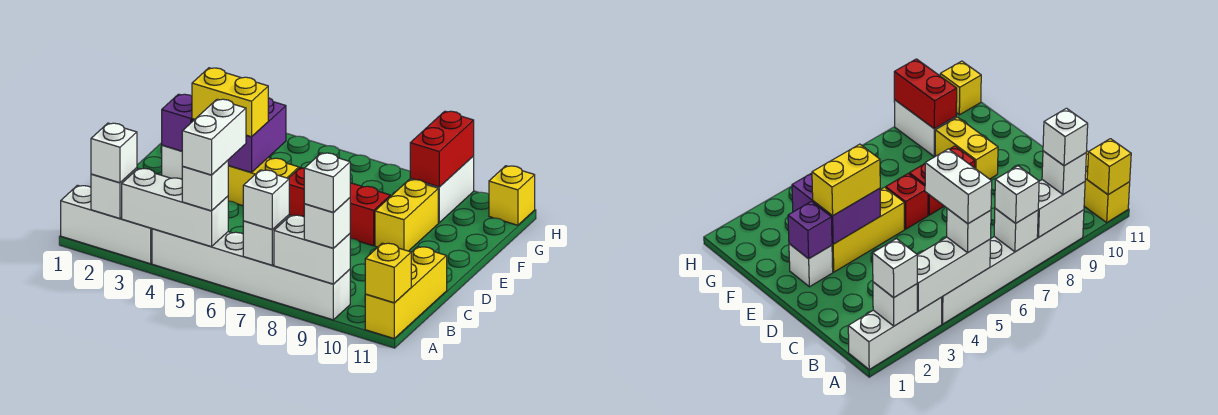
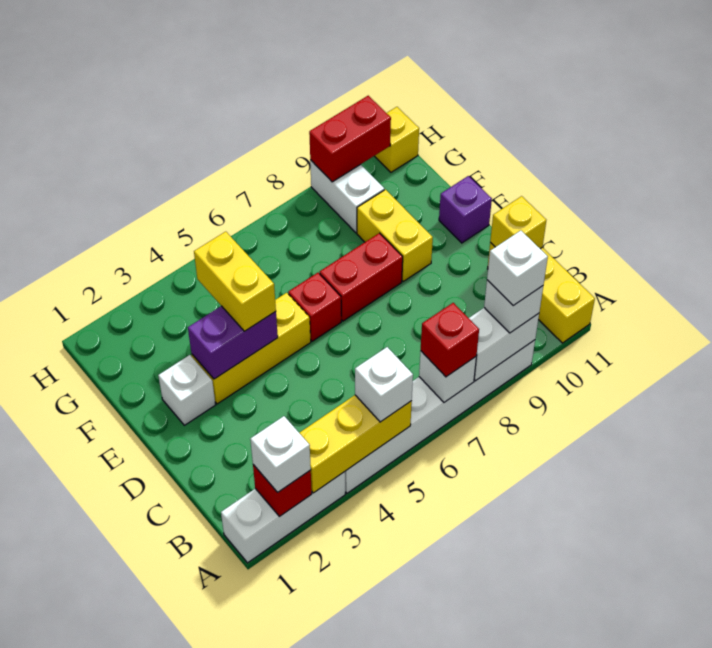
white brick A2 level 2 -> red brick A2 level 2
white brick A3:A5 level 2 -> yellow brick A3:A5 level 2
white brick A5:B5 level 4 -> none
white brick A7 level 3 -> red brick A7 level 3
yellow brick A11 level 2 -> yellow brick C11 level 2
purple brick E2 level 2 -> purple brick E11 level 1
purple brick E3:F4 level 2 -> purple brick E3:E4 level 2
yellow brick E3:E4 level 3 -> yellow brick E4:F4 level 3
red brick G9:H9 level 2 -> red brick H9:H10 level 2

